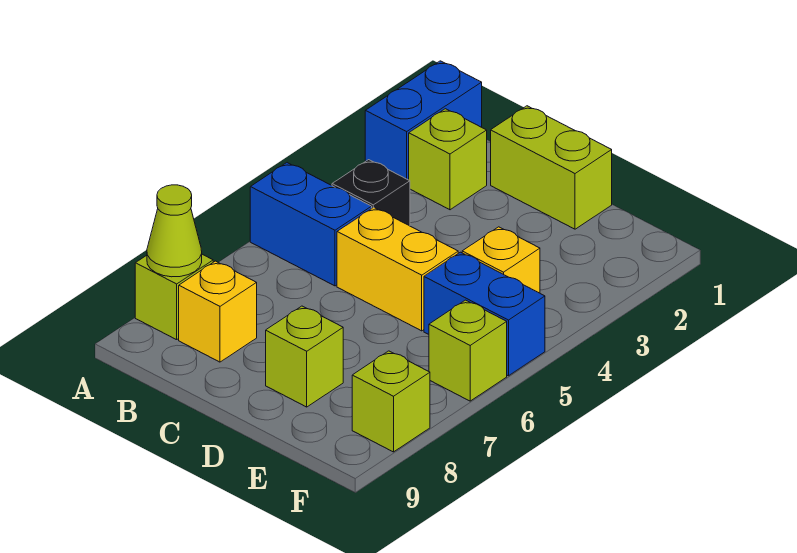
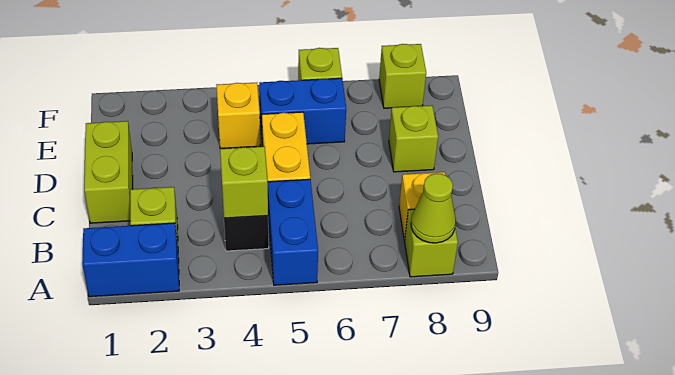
none -> lime brick B4 level 2
blue brick E5:F5 level 1 -> blue brick E5:E6 level 1

